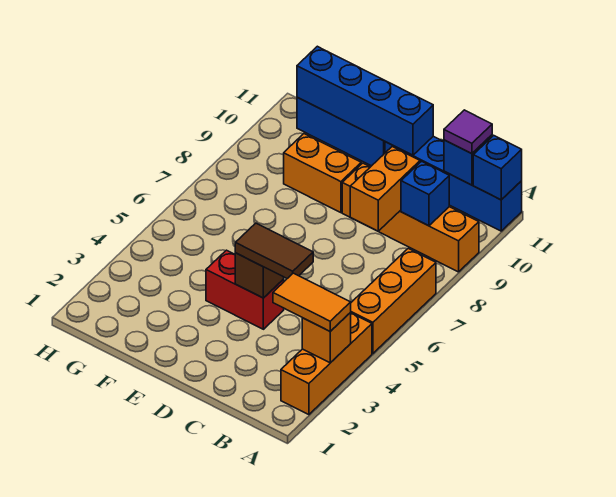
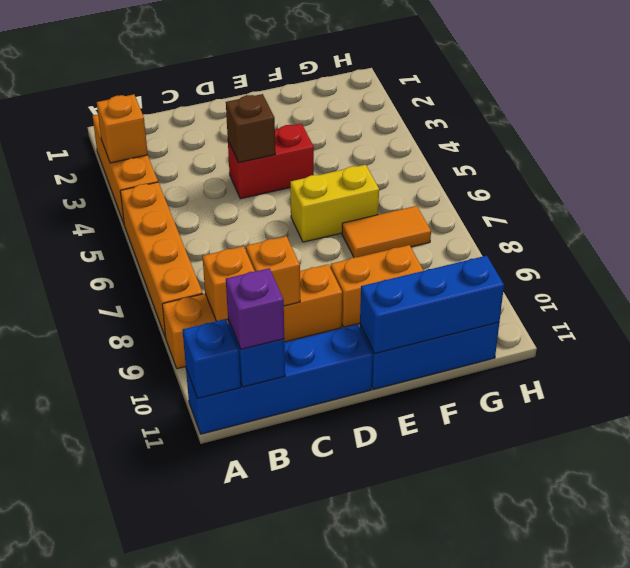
orange tile A3:B3 level 3 -> orange tile F7:G7 level 1
orange brick A5:A7 level 1 -> orange brick A5:A8 level 1
blue brick B9 level 2 -> orange brick B9 level 2
purple tile B11 level 3 -> purple brick B11 level 3
brown tile C4:D4 level 3 -> none
orange brick C8:C9 level 2 -> orange brick C9 level 2
blue brick D11:G11 level 2 -> blue brick E11:G11 level 2
none -> yellow brick E6:F6 level 1

